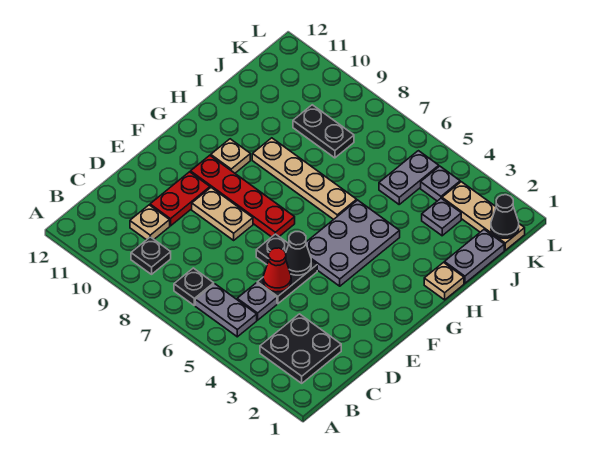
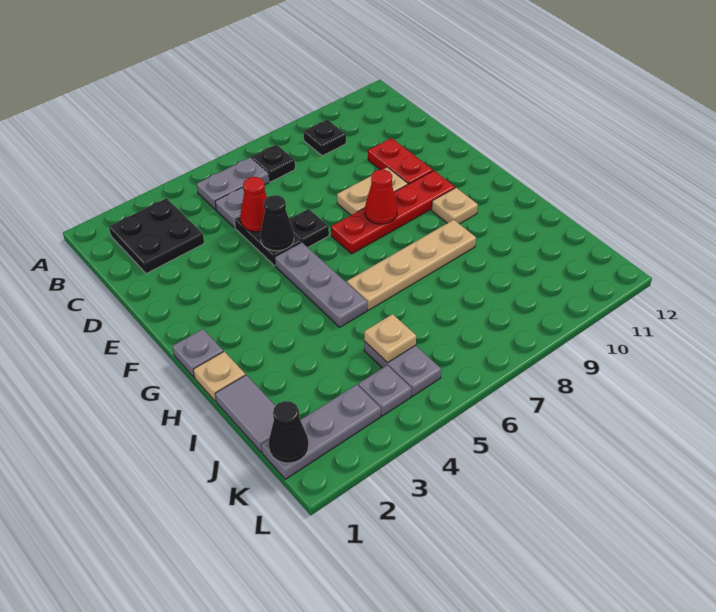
tan plate C10 level 1 -> tan plate J5 level 2
grey plate F4:H5 level 1 -> grey plate F5:H5 level 1
none -> red cone F8 level 2
grey plate I1:J1 level 1 -> grey tile I1:J1 level 1
grey plate J3 level 1 -> grey plate G1 level 1
black plate J8:J9 level 1 -> none
tan plate K1:K3 level 1 -> grey plate K1:K3 level 1

